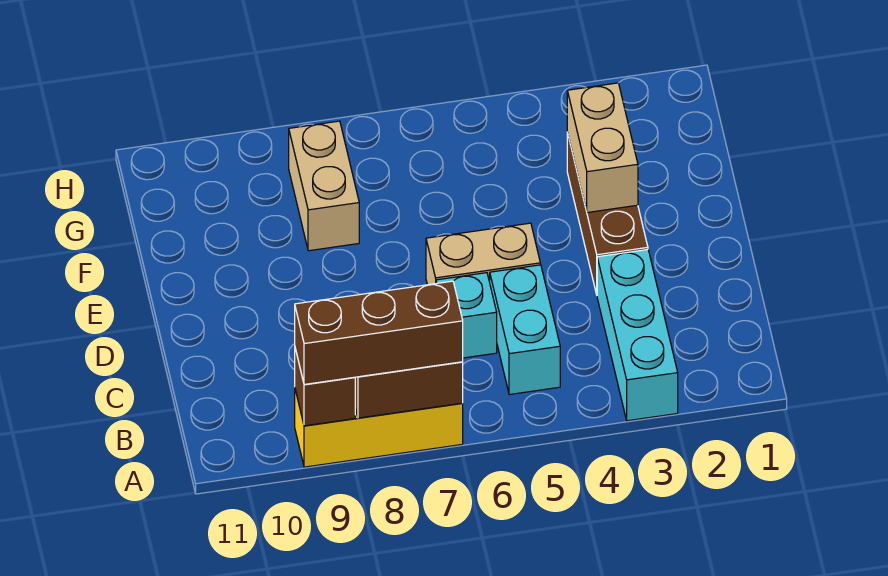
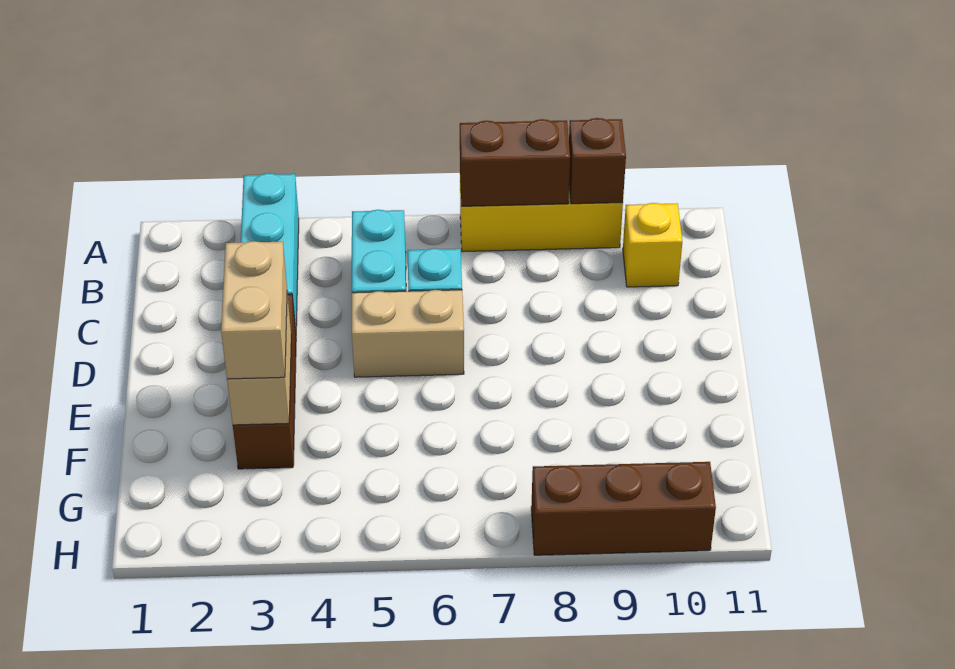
brown brick A7:A9 level 3 -> brown brick H8:H10 level 1
none -> yellow brick B10 level 1
tan brick F8:G8 level 1 -> tan brick E3:F3 level 3

